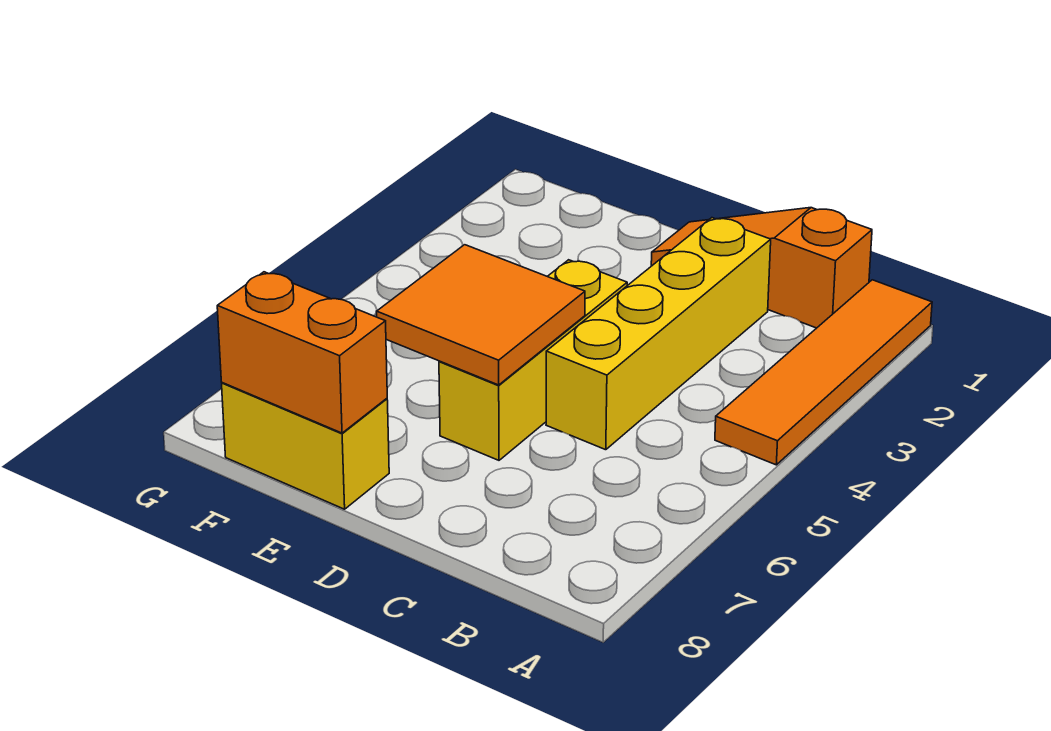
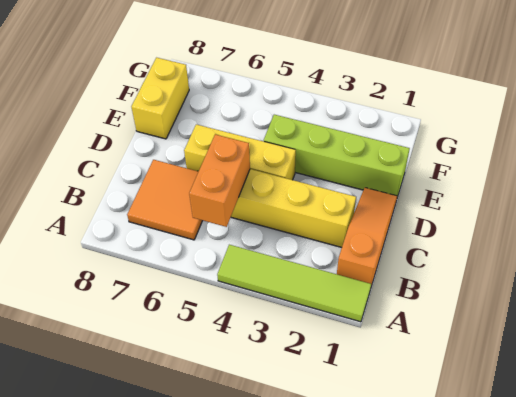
orange tile A1:A4 level 1 -> lime tile A1:A4 level 1
orange tile D5:E6 level 2 -> orange tile B6:C7 level 1
none -> lime brick E1:E4 level 1
orange brick E8:F8 level 2 -> orange brick B5:C5 level 2

